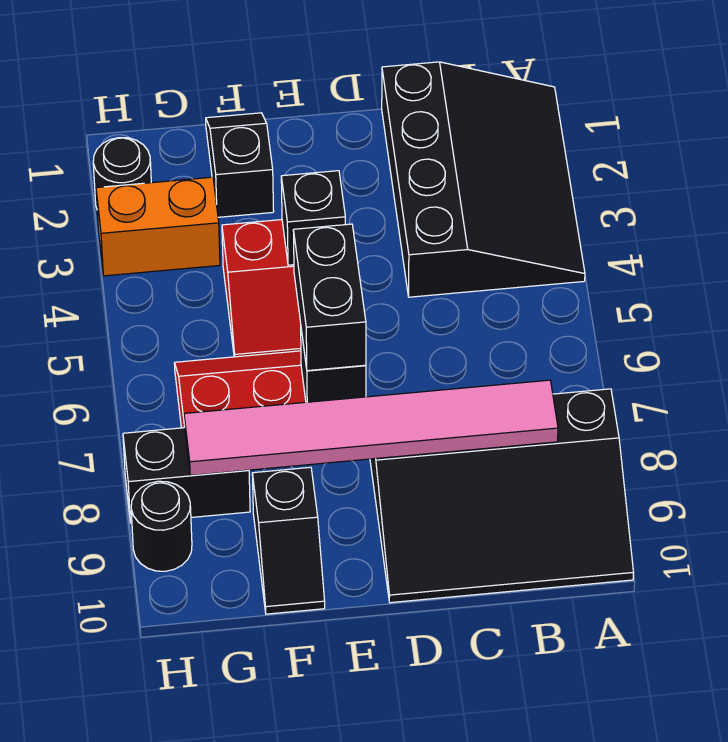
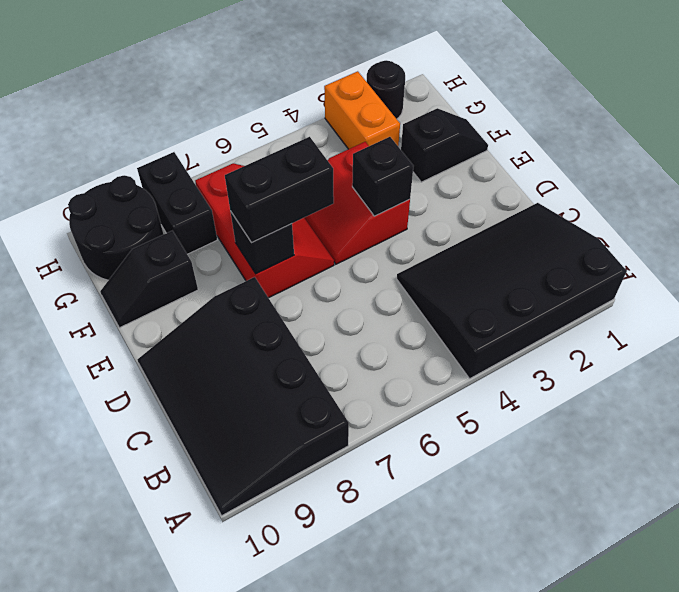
black slope A1:C4 level 1 top C -> black slope A1:C4 level 1 top A
pink tile B8:G8 level 2 -> none
black round brick H9 level 1 -> black round brick G9:H10 level 1

